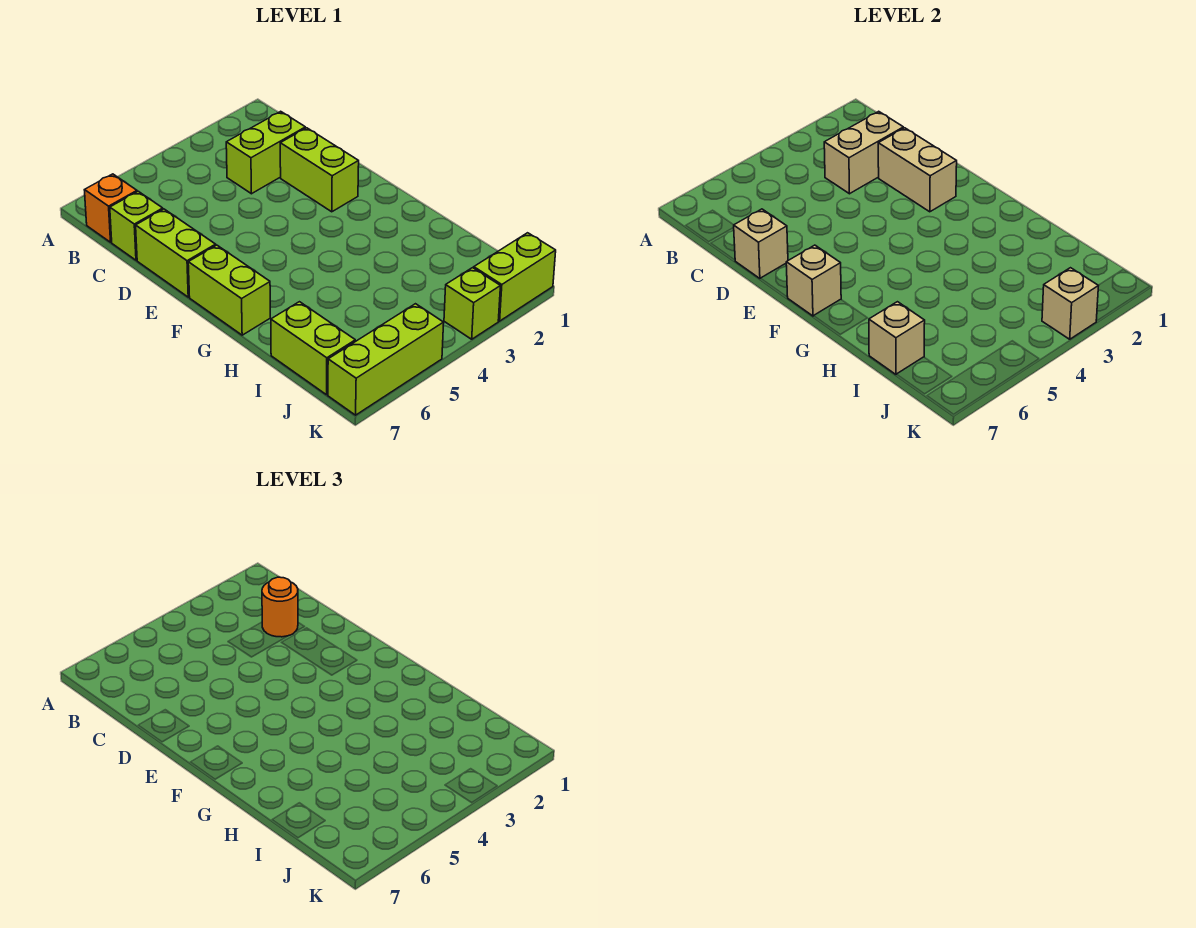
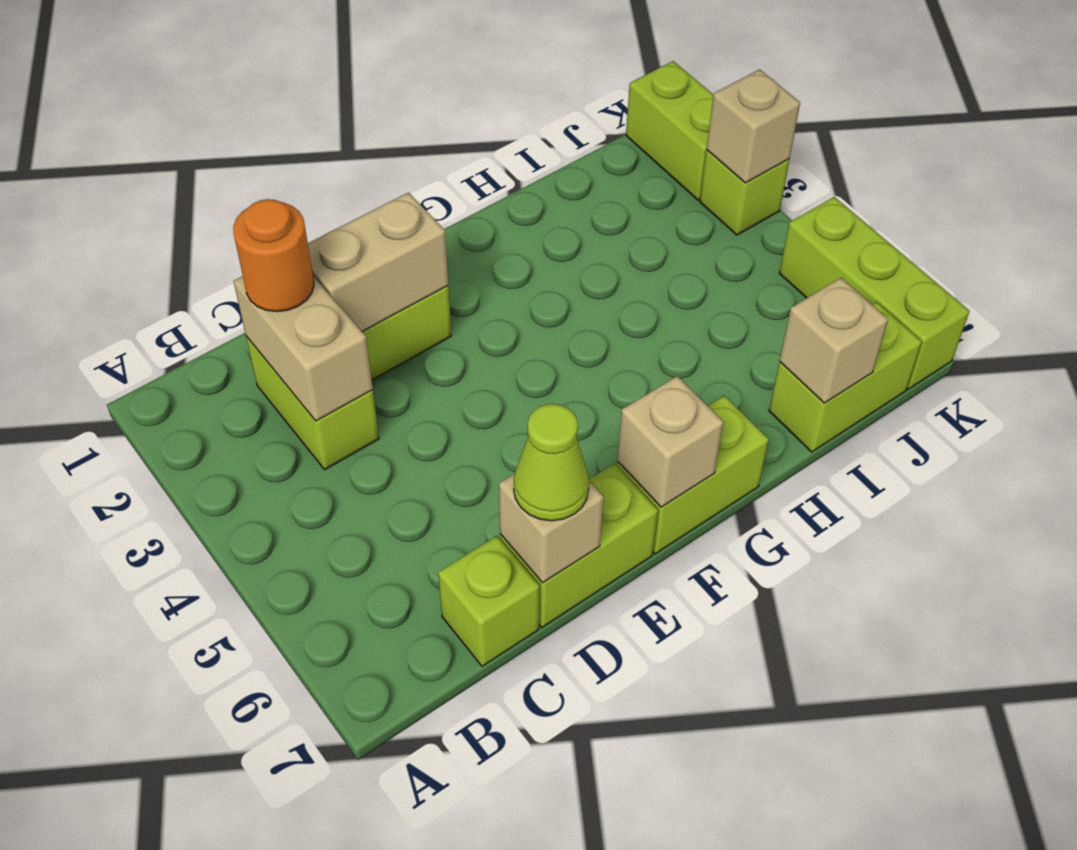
orange brick B7 level 1 -> none
none -> lime cone D7 level 3

